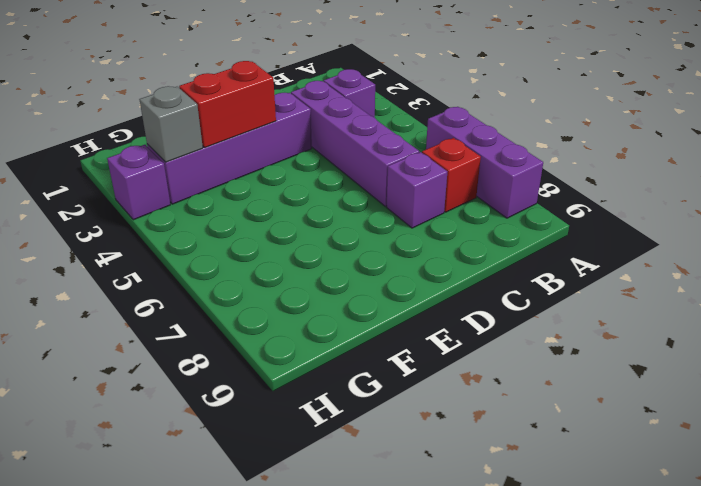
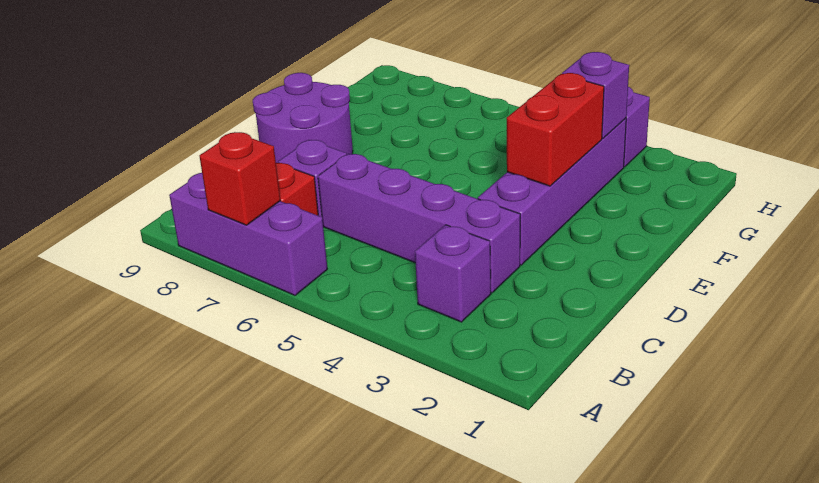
none -> red brick A7 level 2
none -> purple round brick D8:E9 level 1
grey brick G3 level 2 -> purple brick G3 level 2

